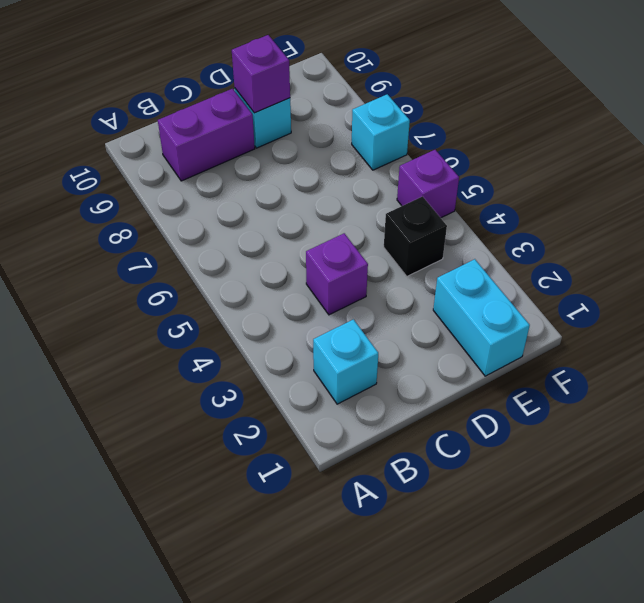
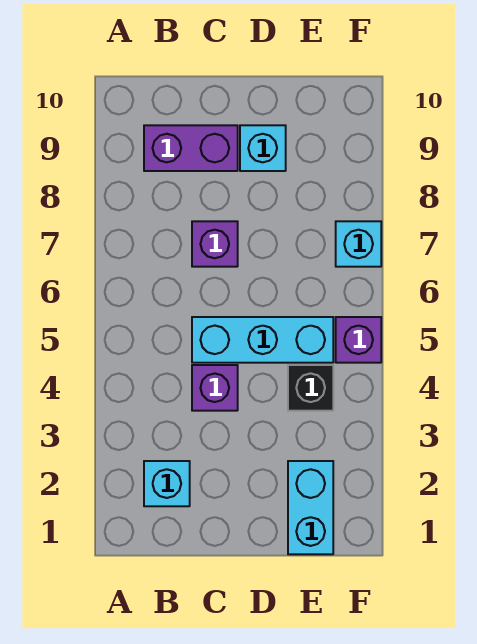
none -> cyan brick C5:E5 level 1
purple brick D9 level 2 -> purple brick C7 level 1

